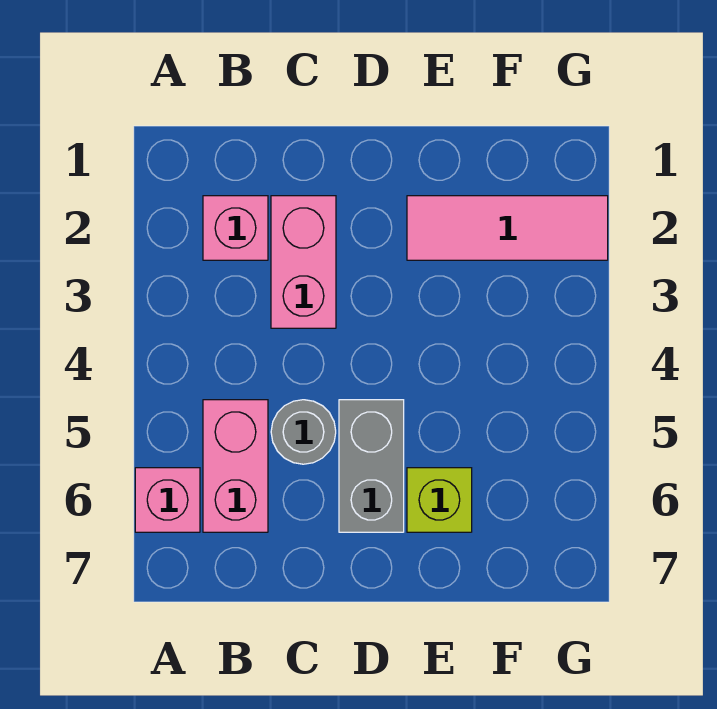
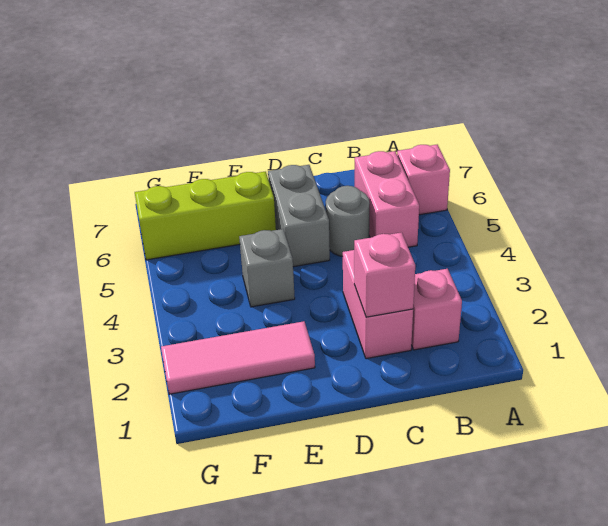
none -> pink brick C2 level 2
none -> grey brick E4 level 1
lime brick E6 level 1 -> lime brick E6:G6 level 1

